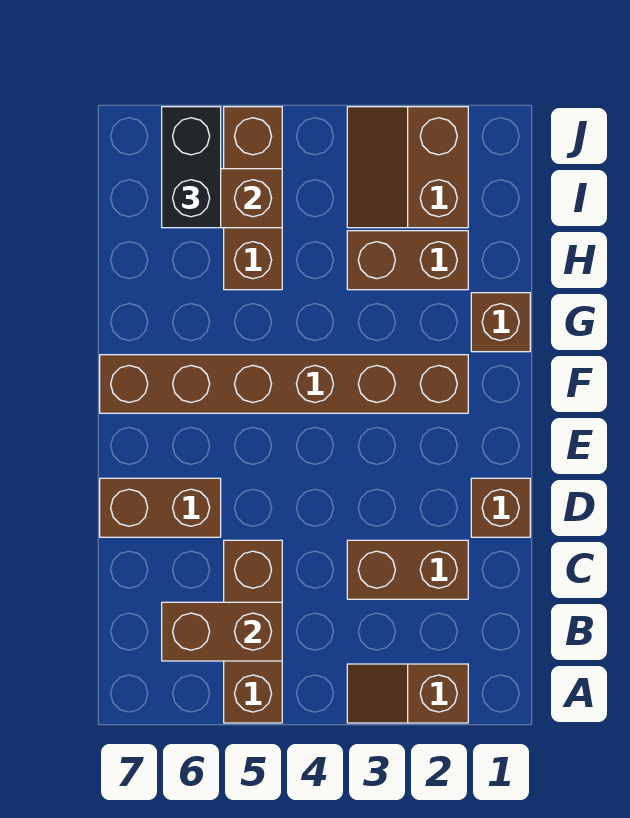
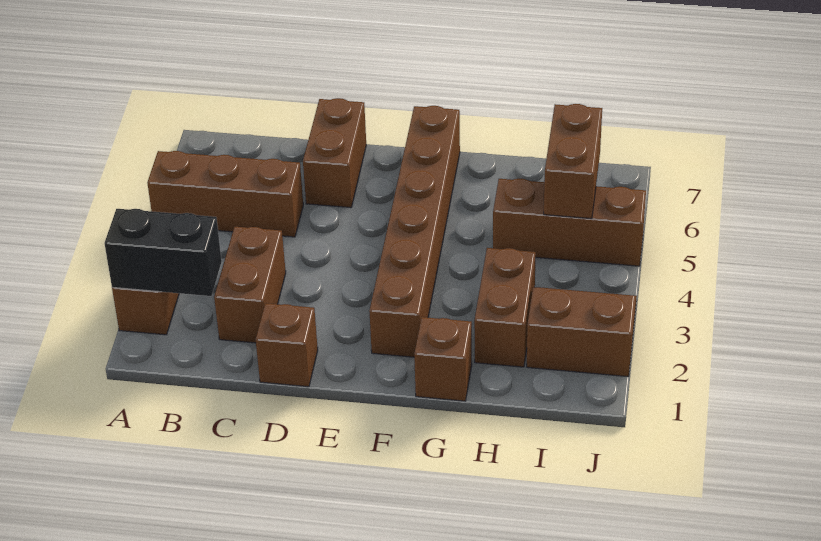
brown brick B5:B6 level 2 -> none
black brick I6:J6 level 3 -> black brick A2:B2 level 2

